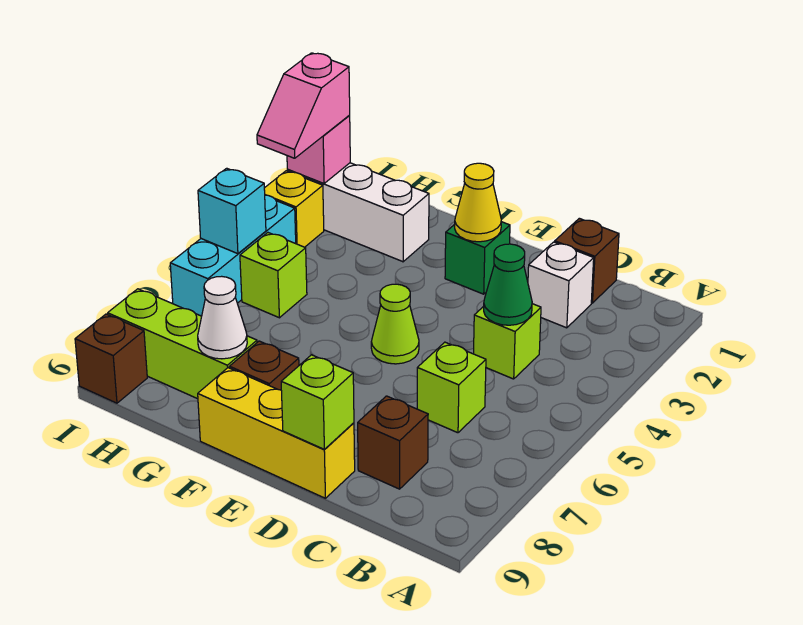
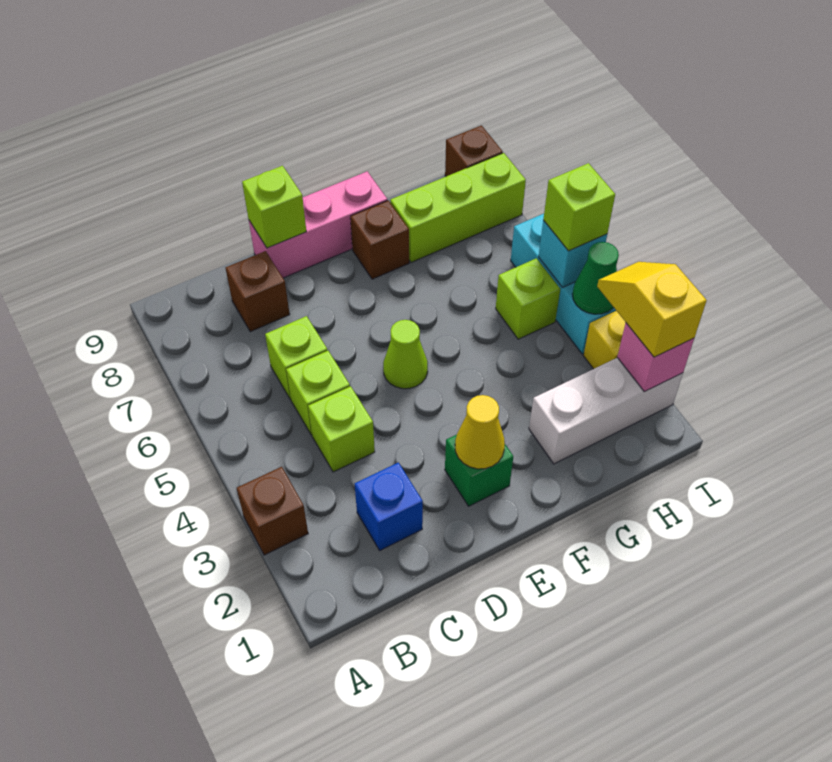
brown brick C1 level 1 -> brown brick A3 level 1
white brick C2 level 1 -> blue brick C2 level 1
green cone C4 level 2 -> green cone I4 level 2
none -> lime brick C5 level 1
yellow brick D9:F9 level 1 -> pink brick D9:F9 level 1
white cone G8 level 2 -> none
pink slope I2:I3 level 3 top 2 -> yellow slope I2:I3 level 3 top 2
none -> lime brick I5 level 3

